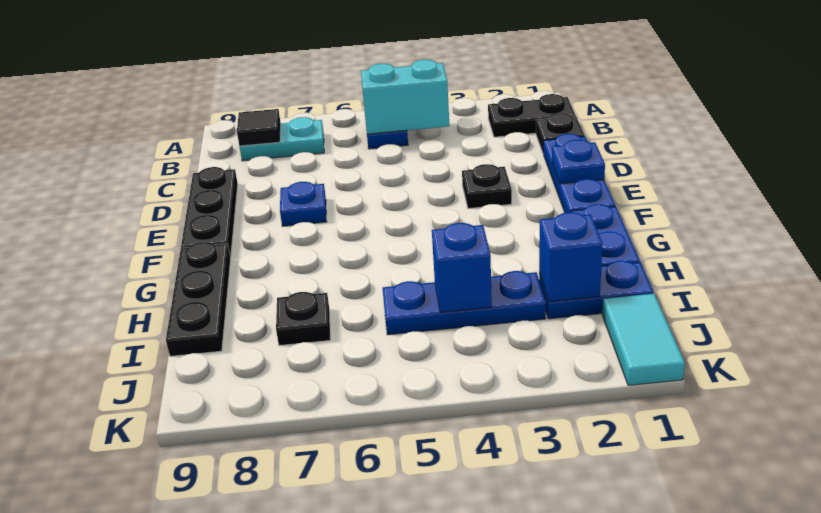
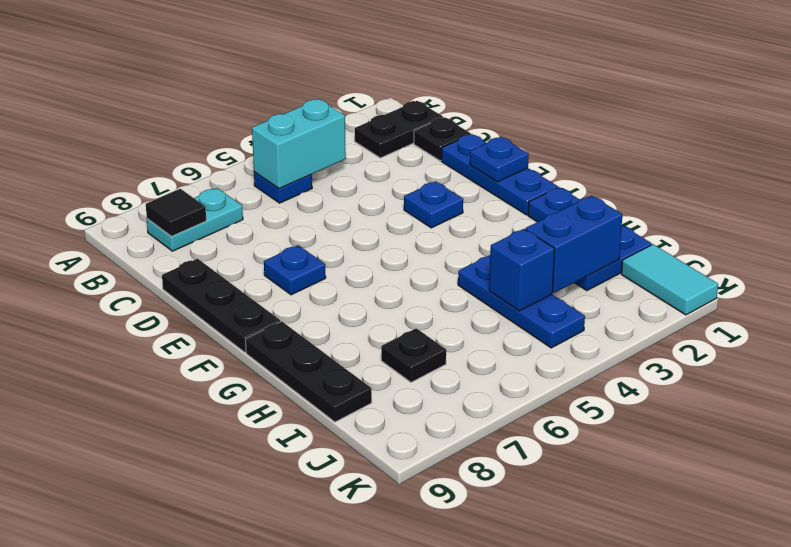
black plate E3 level 1 -> blue plate E3 level 1
blue brick I2 level 2 -> blue brick I2:I3 level 2
blue plate I3:I5 level 1 -> blue plate H4:J4 level 1

